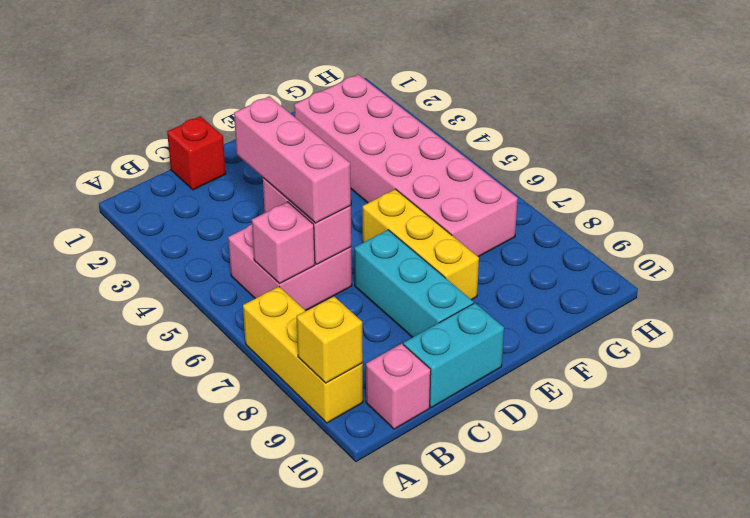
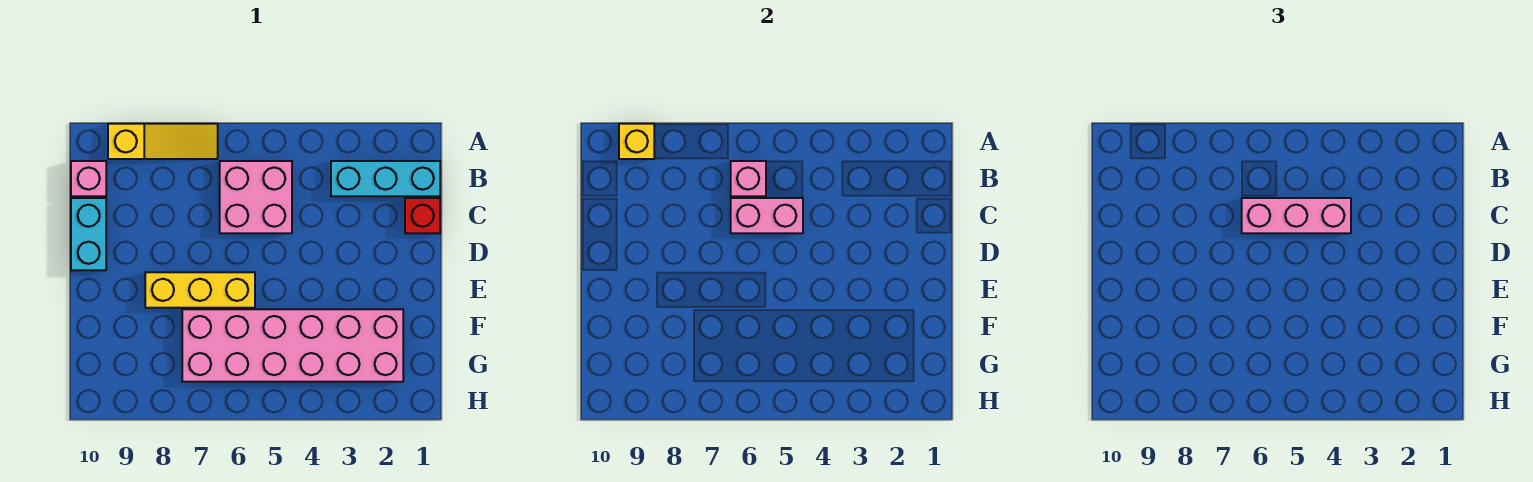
yellow brick A7:A9 level 1 -> yellow slope A7:A9 level 1 top 9
cyan brick D7:D9 level 1 -> cyan brick B1:B3 level 1

